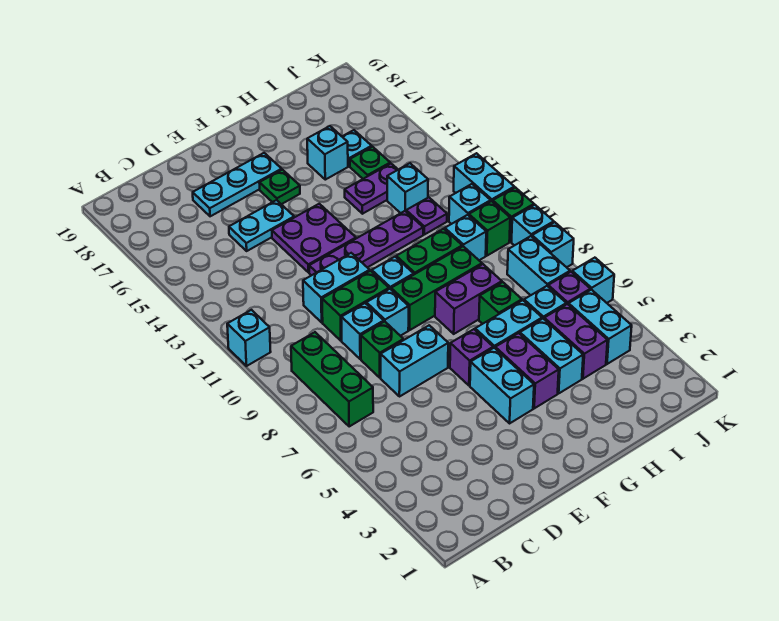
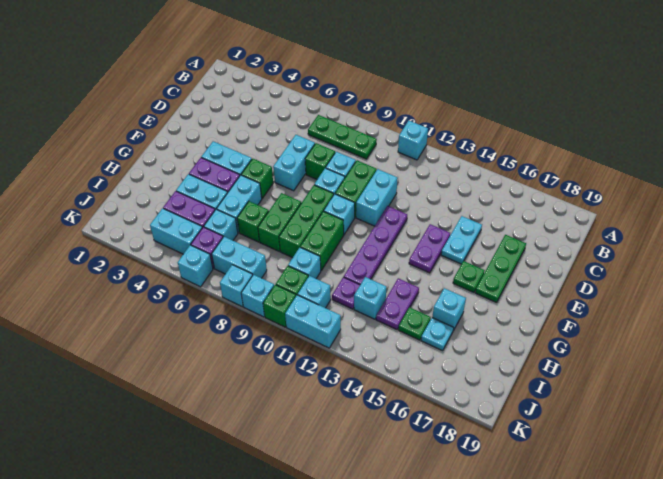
green brick B7:B9 level 1 -> green plate B7:B9 level 1
cyan plate D17:F17 level 1 -> green plate D17:F17 level 1
purple plate E13:F14 level 1 -> purple plate E14:F14 level 1
purple brick F6 level 1 -> green brick F6 level 1
purple brick G8:H8 level 1 -> green brick G8:H8 level 1

